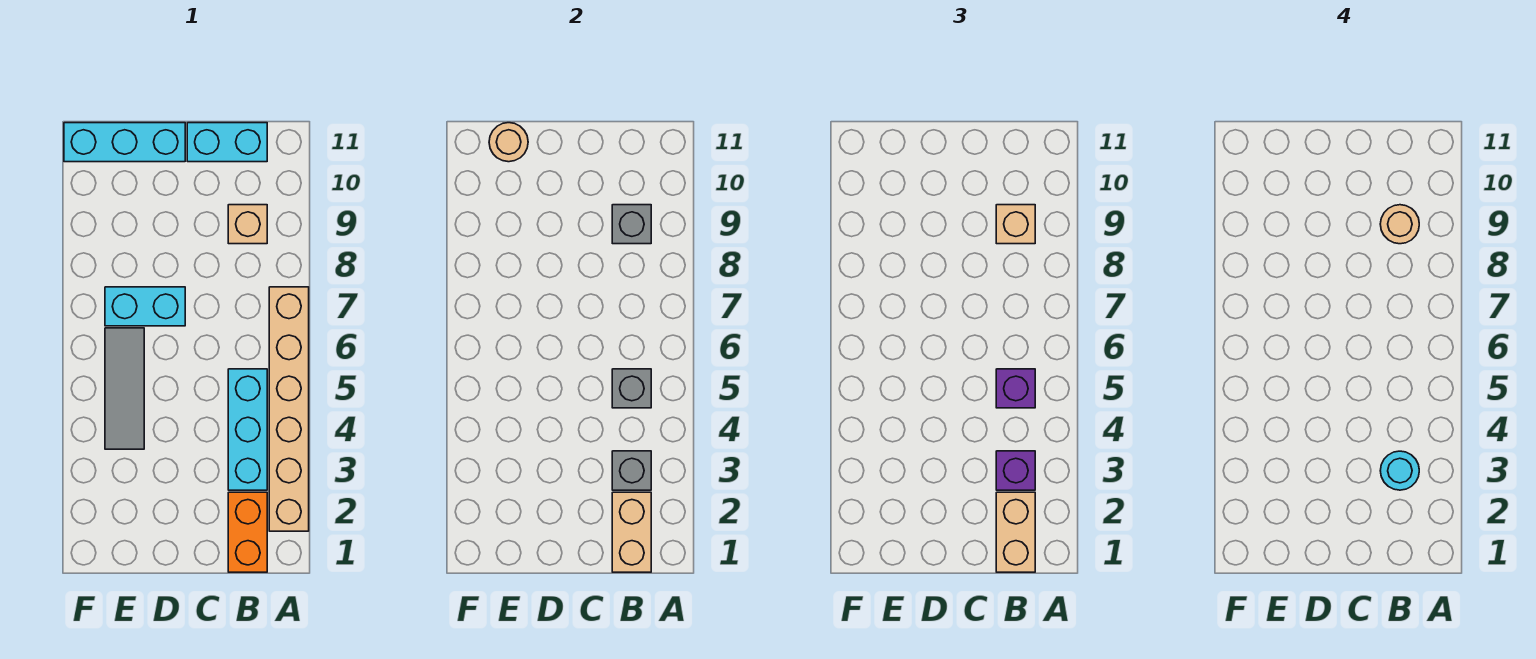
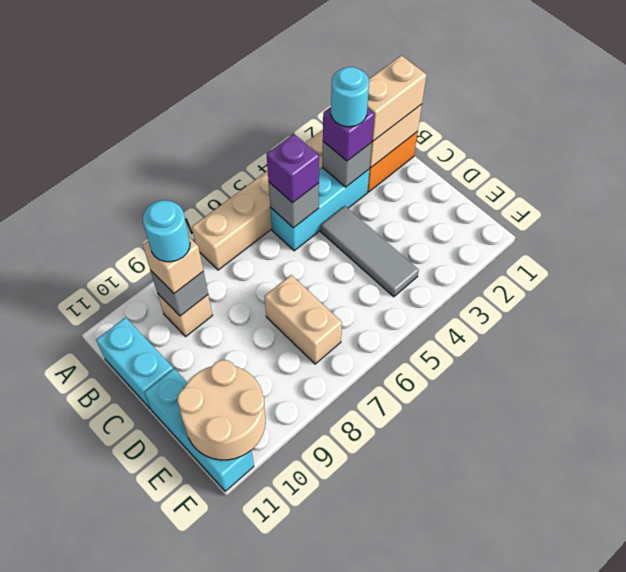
tan round brick B9 level 4 -> cyan round brick B9 level 4
cyan brick D7:E7 level 1 -> tan brick D7:E7 level 1
grey tile E4:E6 level 1 -> grey tile C4:E4 level 1
tan round brick E11 level 2 -> tan round brick E10:F11 level 2

